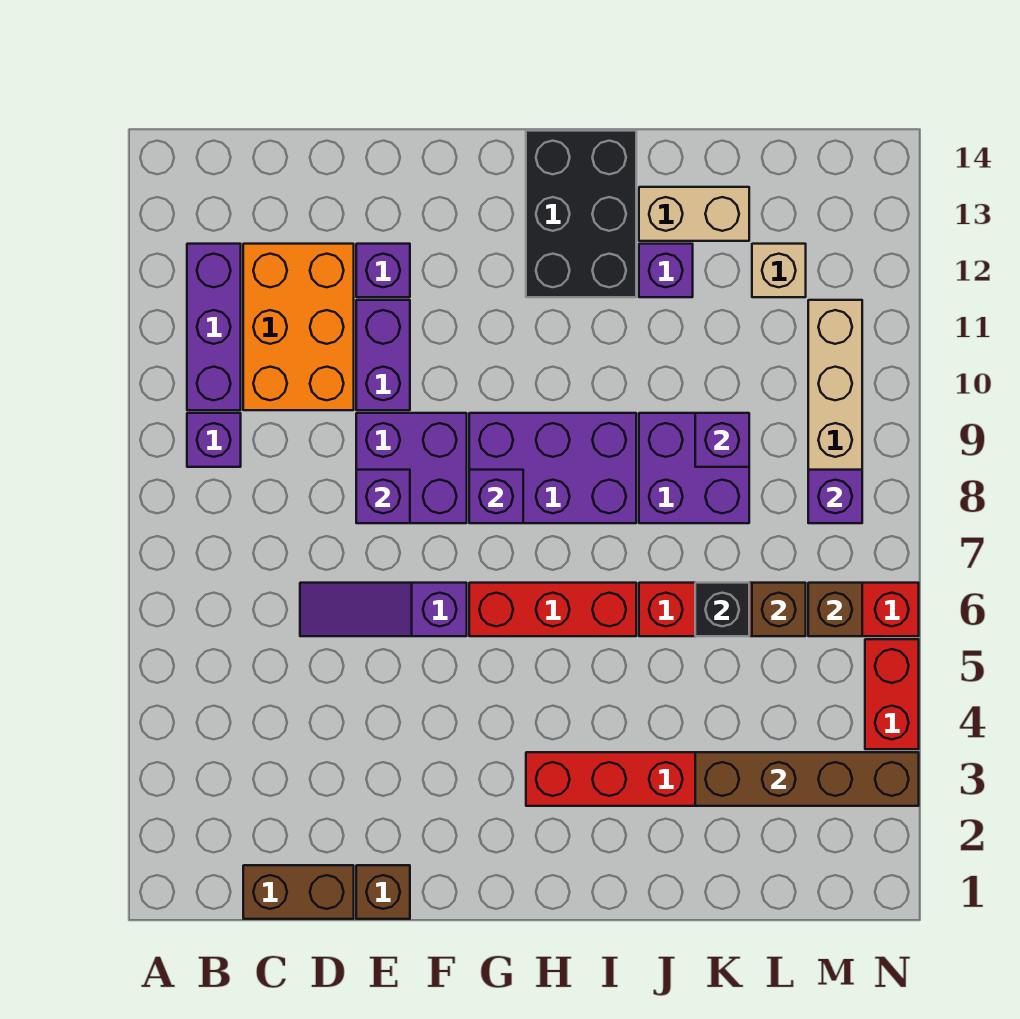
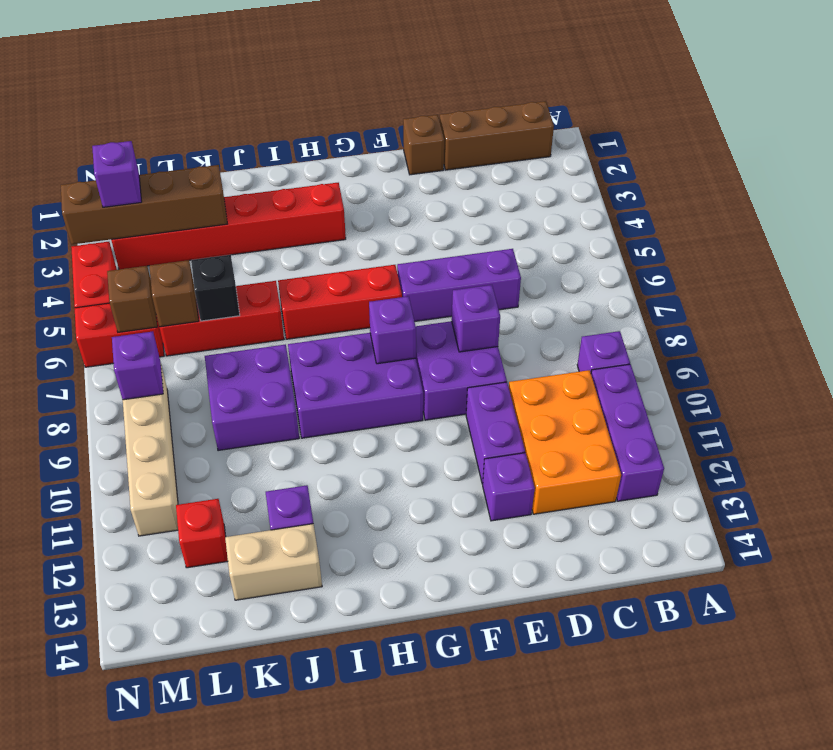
brown brick C1:D1 level 1 -> brown brick B1:D1 level 1
purple slope D6:F6 level 1 top F -> purple brick D6:F6 level 1
black brick H12:I14 level 1 -> none
purple brick K9 level 2 -> purple brick M3 level 3
tan brick L12 level 1 -> red brick L12 level 1

